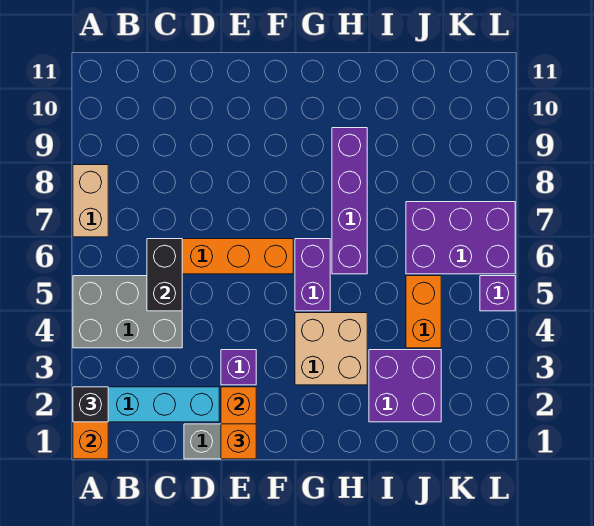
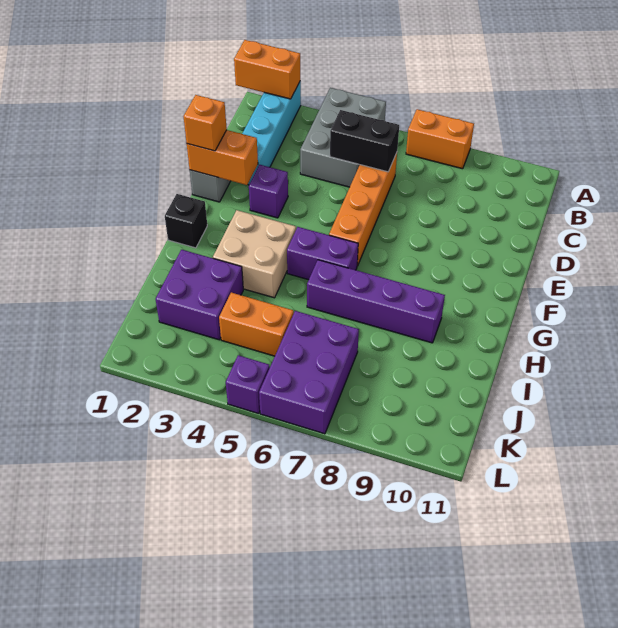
black brick A2 level 3 -> black brick G1 level 1
tan brick A7:A8 level 1 -> orange brick A7:A8 level 1

